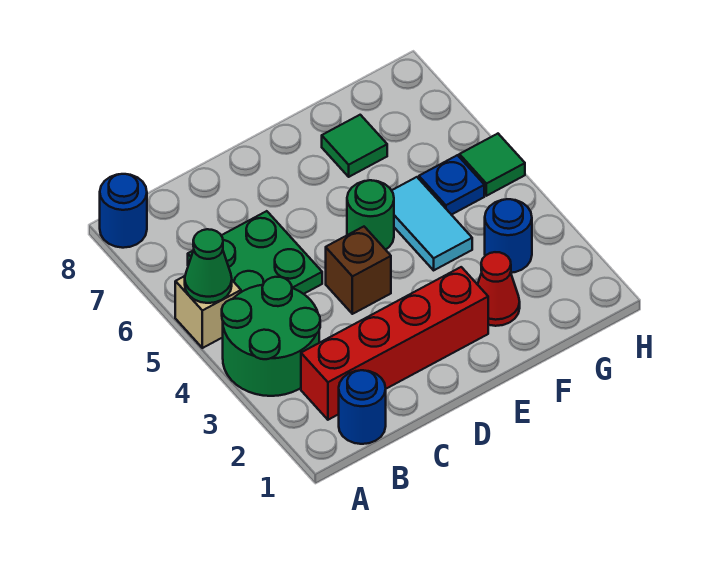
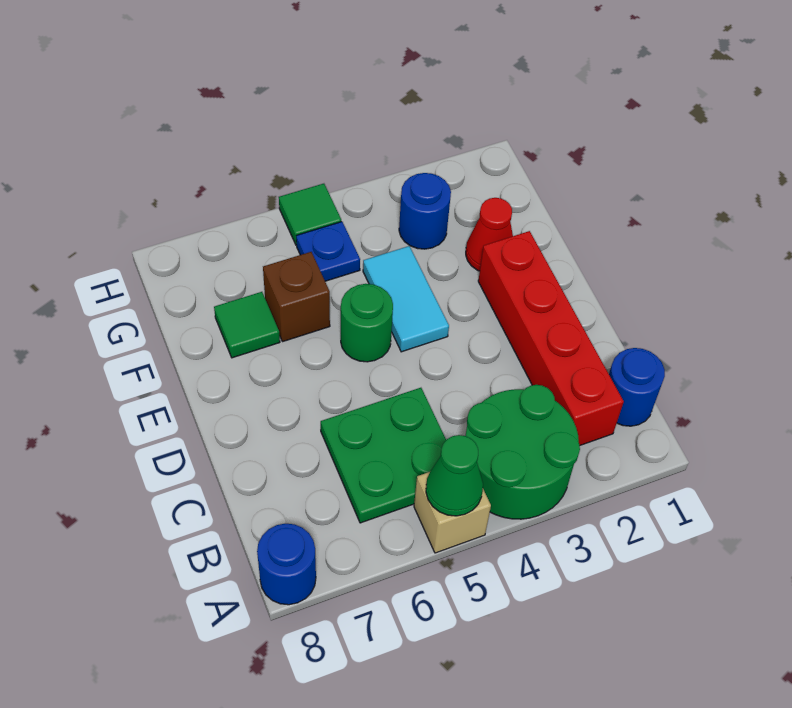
brown brick D4 level 1 -> brown brick F6 level 1
cyan tile F4:F5 level 1 -> cyan tile E4:F4 level 1

